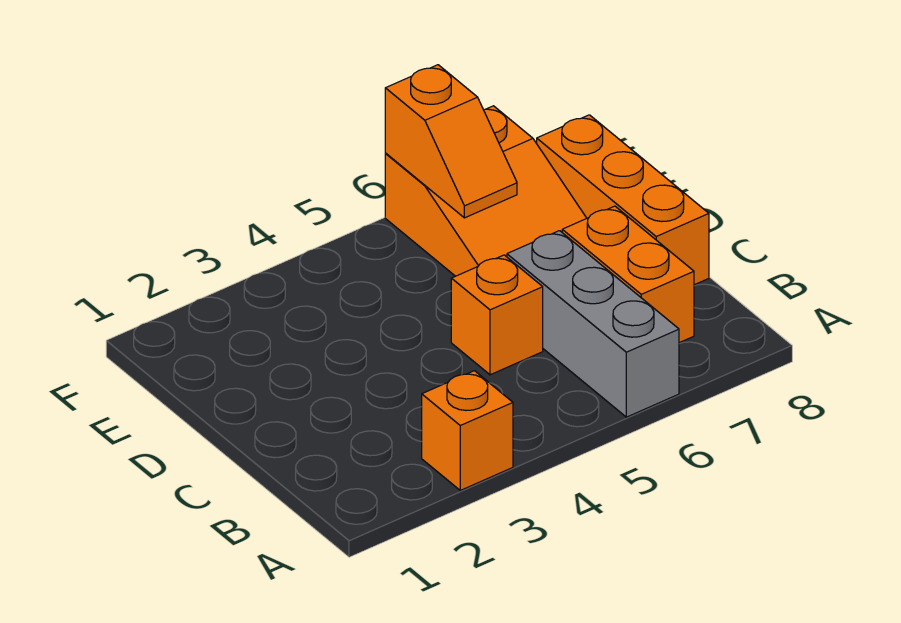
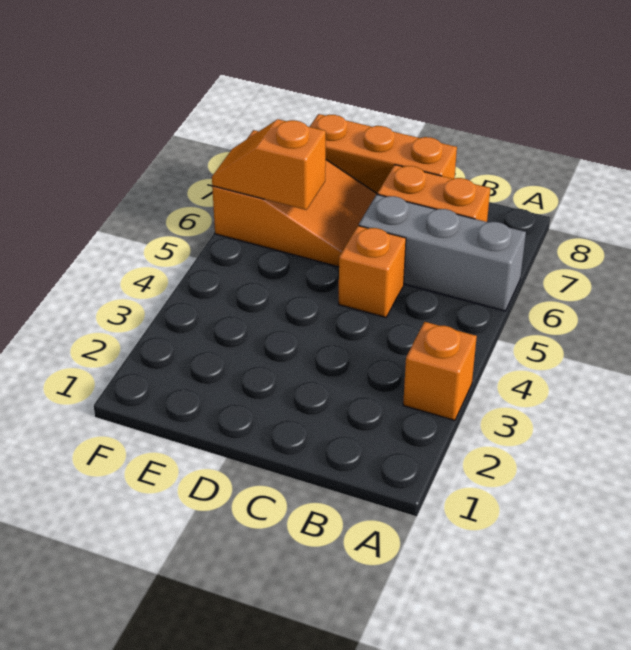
orange slope E6:F6 level 2 top F -> orange slope E6:F6 level 2 top E

